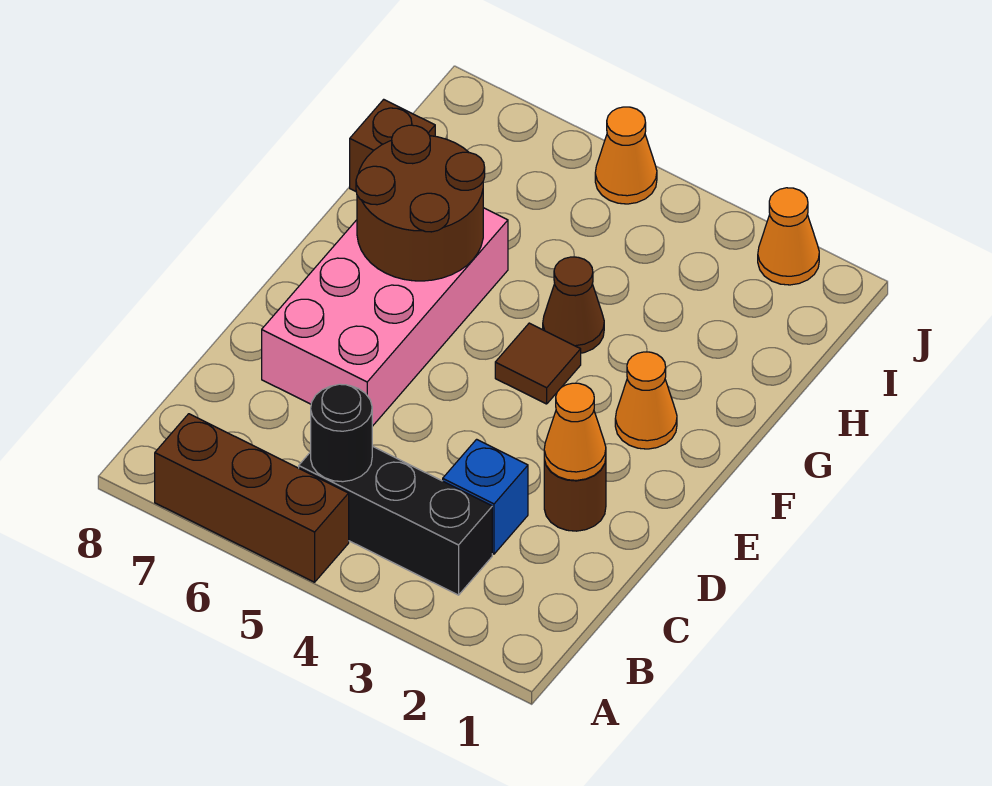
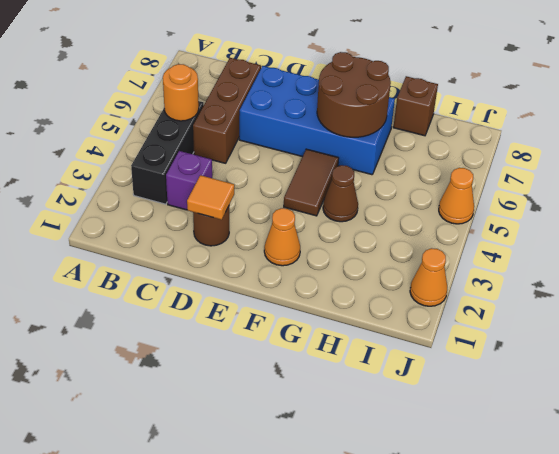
brown brick A5:A7 level 1 -> brown brick C5:C7 level 1
black round brick B5 level 2 -> orange round brick B5 level 2
blue brick C3 level 1 -> purple brick C3 level 1
orange cone D2 level 2 -> orange tile D2 level 2
pink brick D6:G7 level 1 -> blue brick D6:G7 level 1
brown tile F4 level 1 -> brown tile F4:F5 level 1

